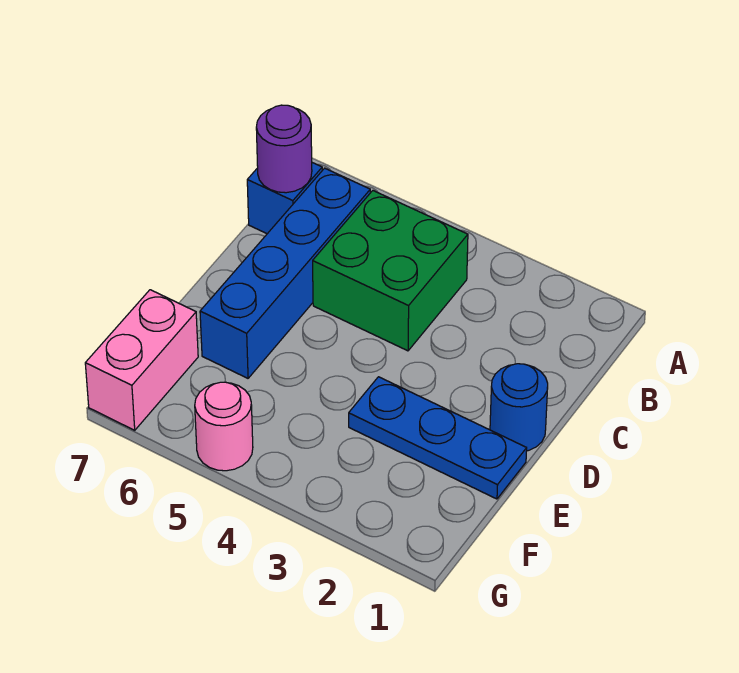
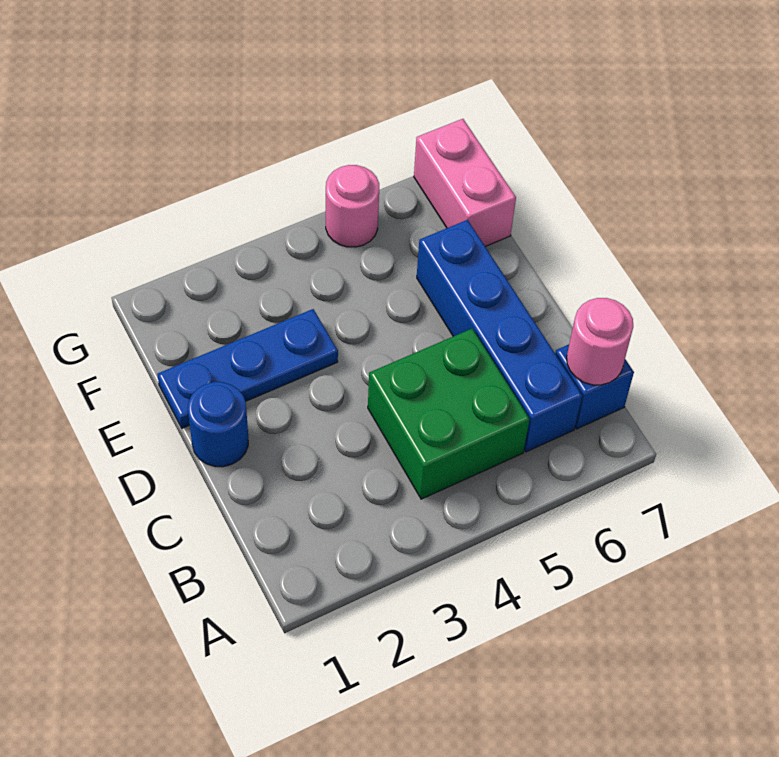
purple round brick B7 level 2 -> pink round brick B7 level 2

